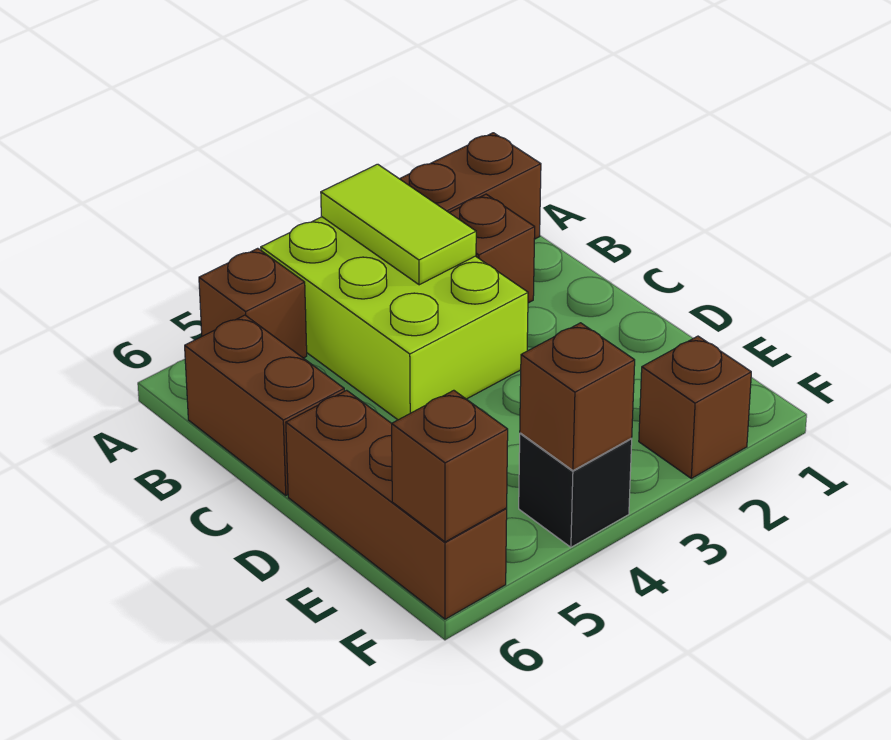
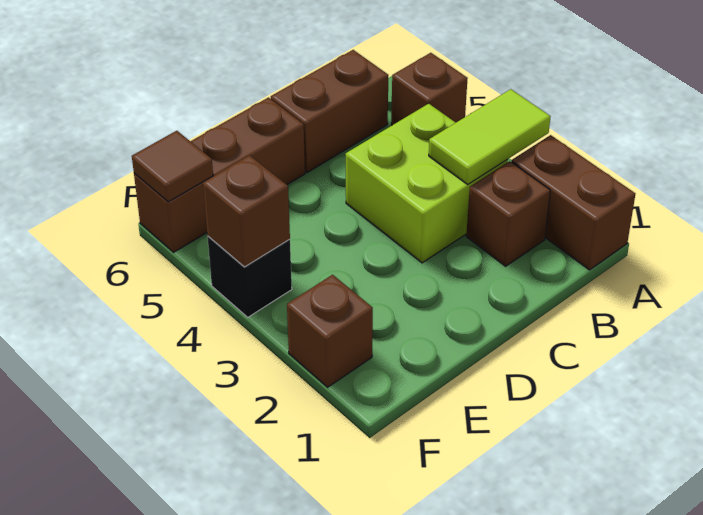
lime brick A3:C4 level 1 -> lime brick B3:C4 level 1
brown brick F6 level 2 -> brown tile F6 level 2

